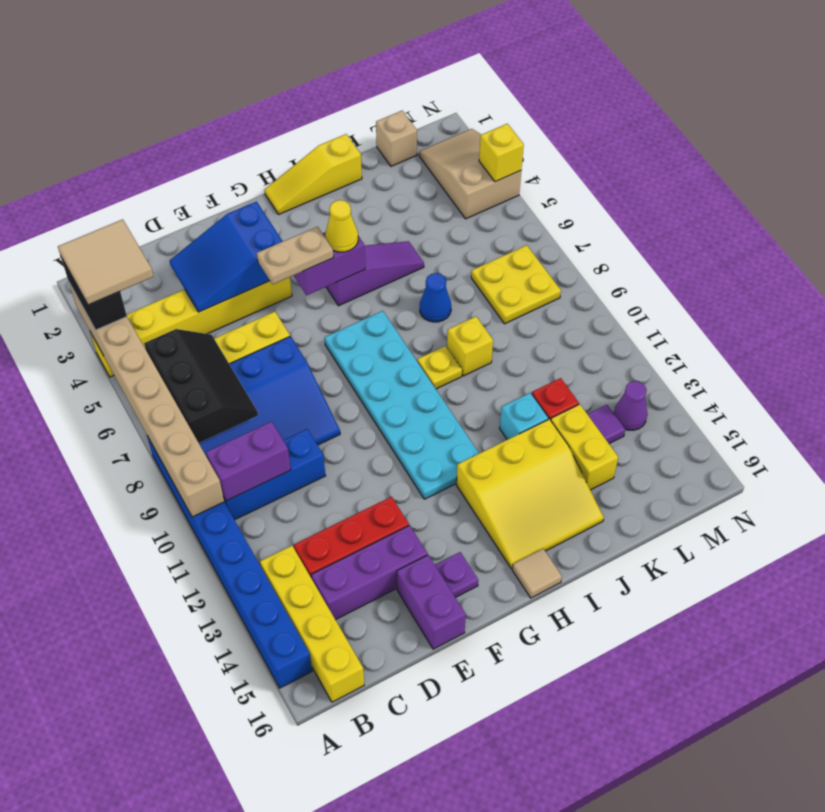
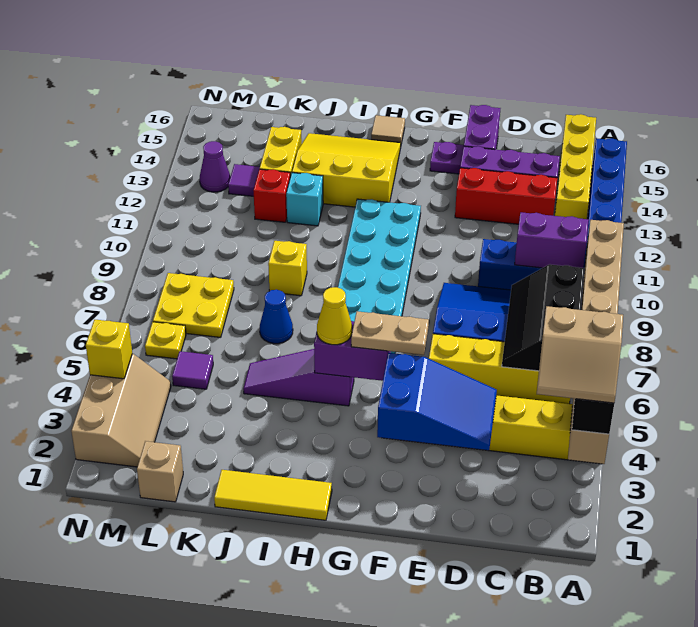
tan tile A3:B4 level 4 -> tan slope A3:B4 level 4 top 4
yellow slope H1:J1 level 1 top J -> yellow tile H1:J1 level 1
yellow plate I9 level 1 -> yellow plate M6 level 1
none -> purple tile L5 level 1
tan slope M2:N4 level 1 top 4 -> tan slope M2:N4 level 1 top N

